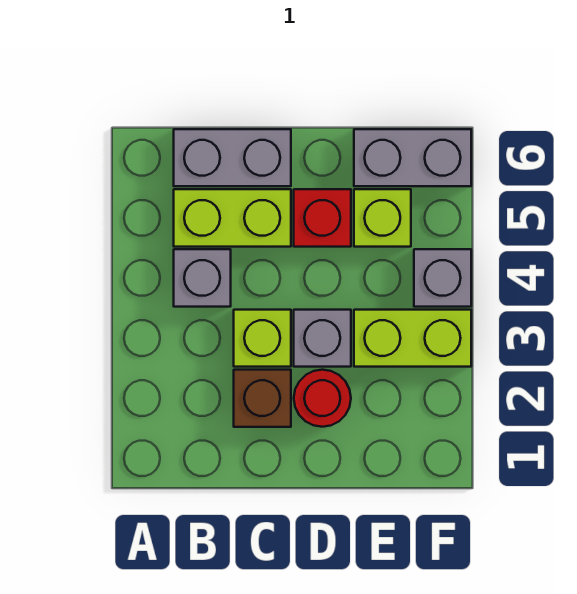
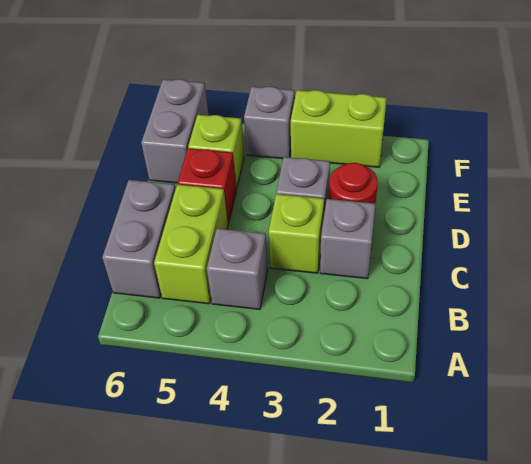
brown brick C2 level 1 -> grey brick C2 level 1
lime brick E3:F3 level 1 -> lime brick F2:F3 level 1

